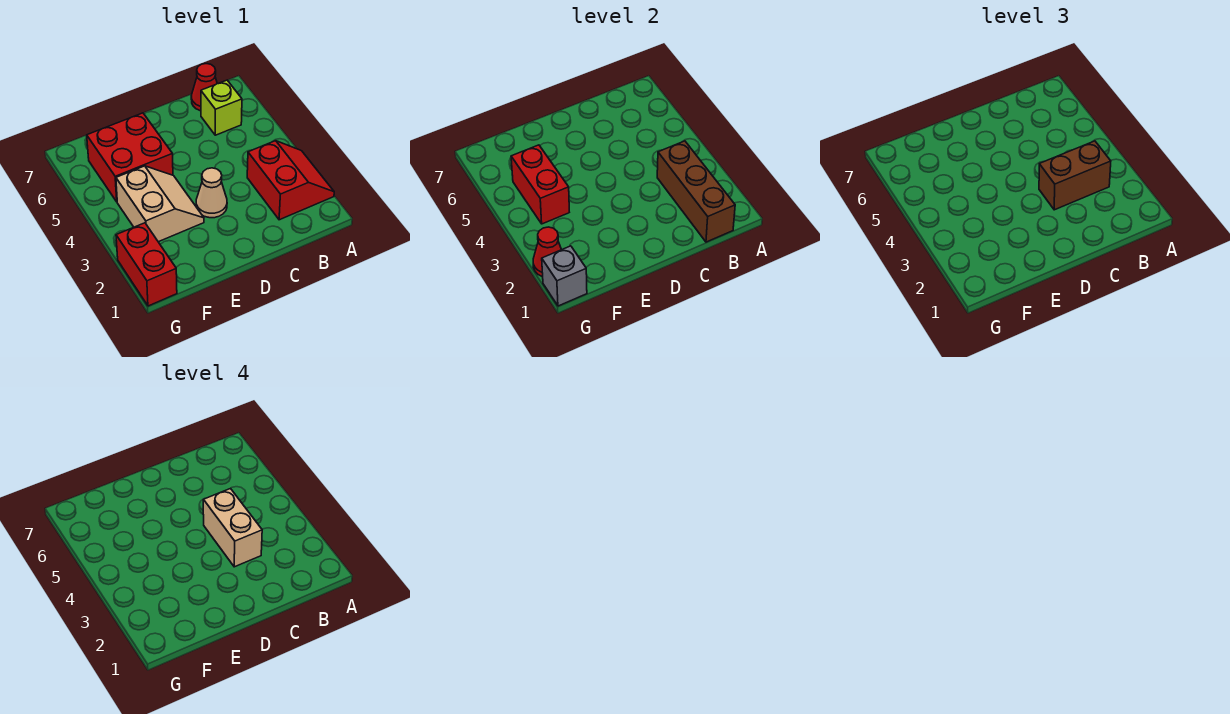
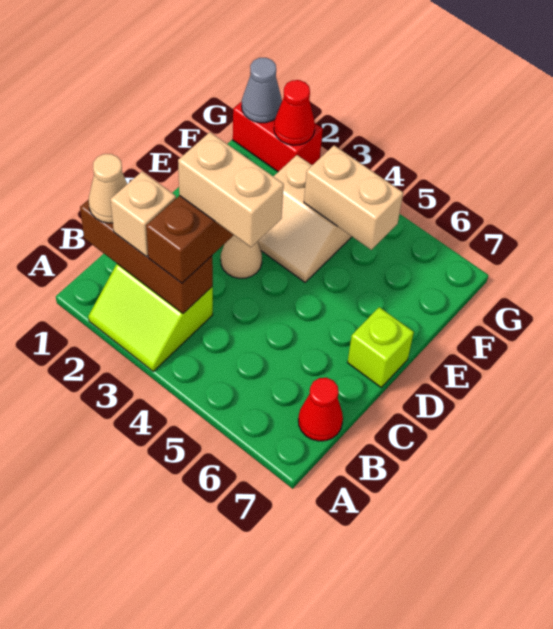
red slope A2:B3 level 1 top B -> lime slope A2:B3 level 1 top B
none -> tan cone B1 level 3
none -> tan brick B2 level 3
lime brick B6 level 1 -> lime brick D7 level 1
red brick E5:F6 level 1 -> none
red brick F4:F5 level 2 -> tan brick F4:F5 level 2
grey brick G1 level 2 -> grey cone G1 level 2

